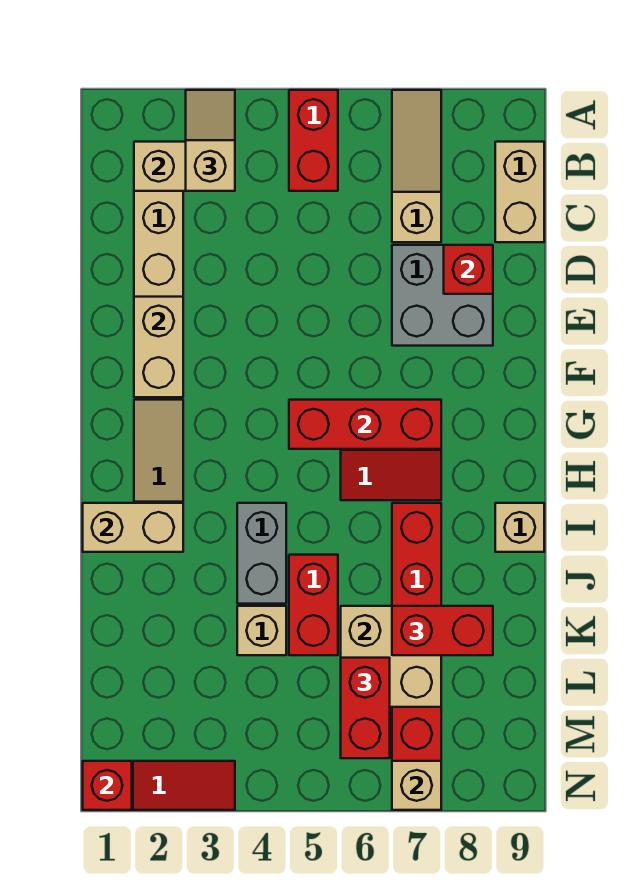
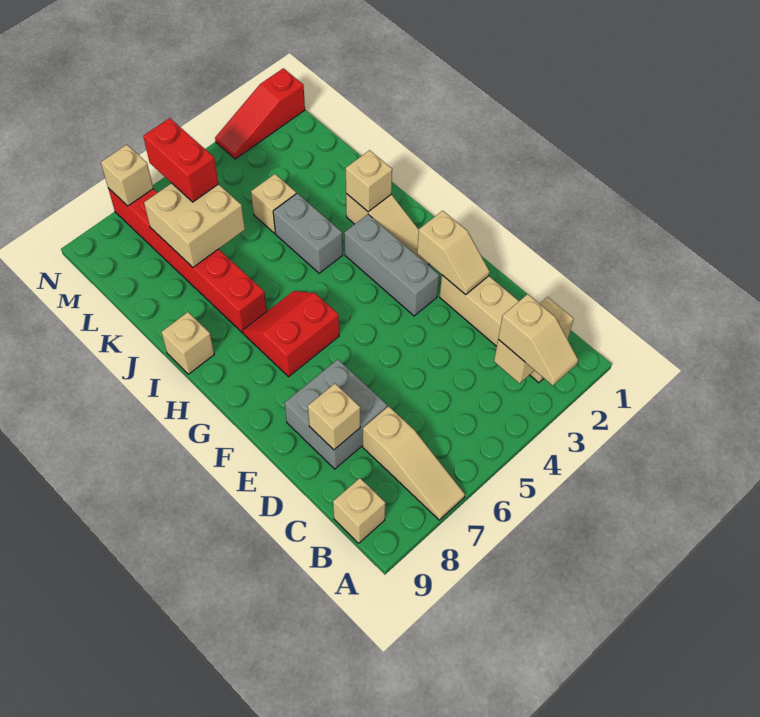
red brick A5:B5 level 1 -> none
tan brick B9:C9 level 1 -> tan brick B9 level 1
red brick D8 level 2 -> tan brick D8 level 2
tan brick E2:F2 level 2 -> tan slope E2:F2 level 2 top F
none -> grey brick F3:H3 level 1
red brick G5:G7 level 2 -> none
tan brick I1:I2 level 2 -> tan brick I2 level 2
red brick J5:K5 level 1 -> none
red brick K7:K8 level 3 -> none
red brick N1 level 2 -> none

